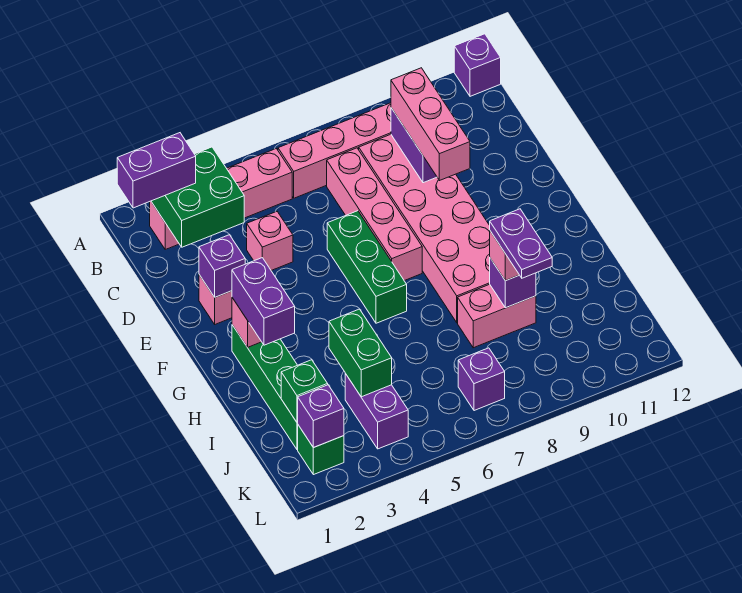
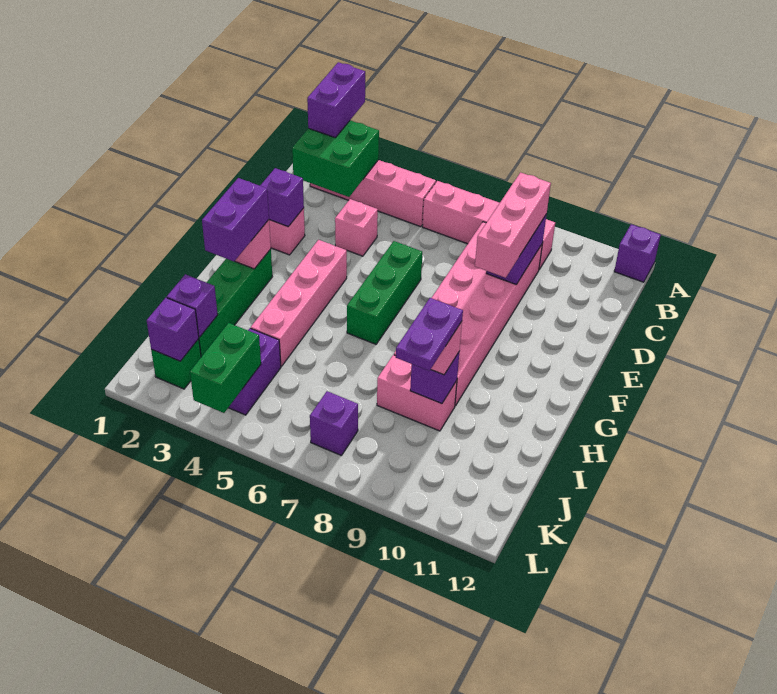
purple brick B1:B2 level 3 -> purple brick A2:B2 level 3
pink brick C7:F7 level 1 -> pink brick F4:I4 level 1
green brick I4:J4 level 2 -> green brick K4:L4 level 2
green brick J2 level 2 -> purple brick J2 level 2

